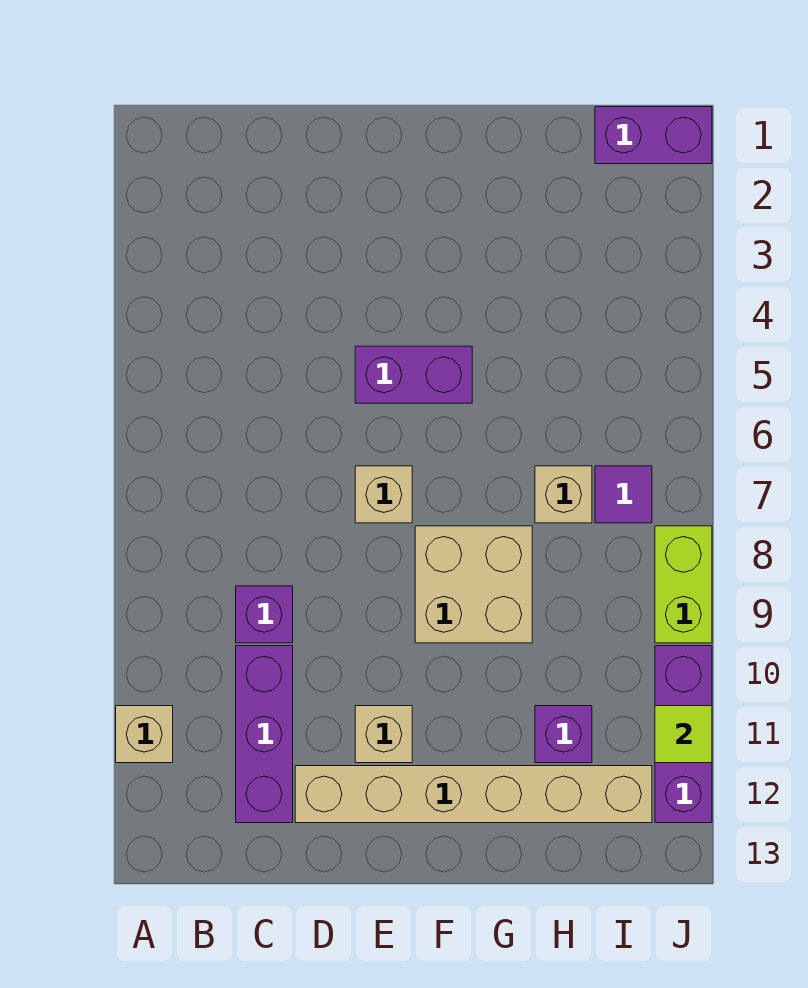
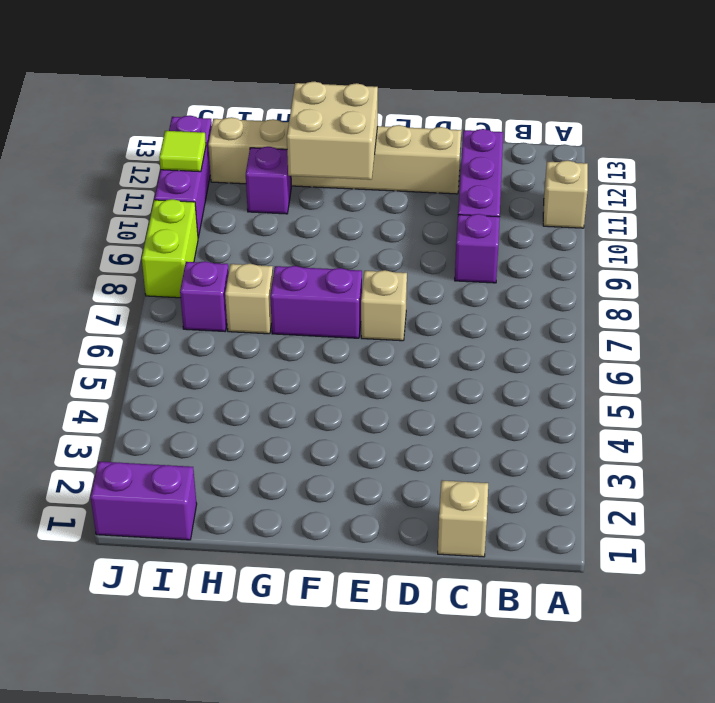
purple brick E5:F5 level 1 -> purple brick F7:G7 level 1
tan brick E11 level 1 -> tan brick C1 level 1
tan brick F8:G9 level 1 -> tan brick F11:G12 level 2
purple tile I7 level 1 -> purple brick I7 level 1

